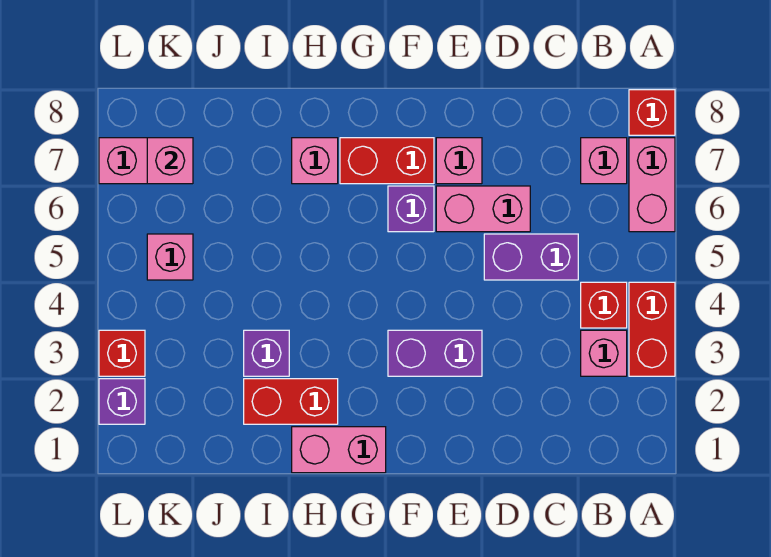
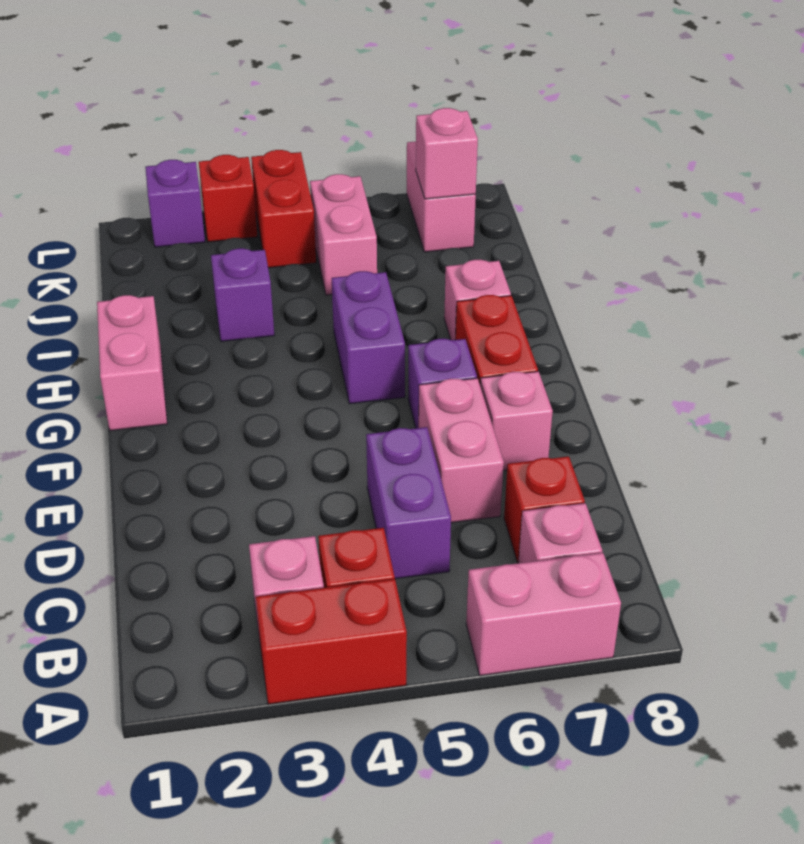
red brick A8 level 1 -> red brick C7 level 1
purple brick E3:F3 level 1 -> purple brick G5:H5 level 1
red brick H2:I2 level 1 -> red brick K4:L4 level 1
pink brick K5 level 1 -> pink brick J5:K5 level 1

